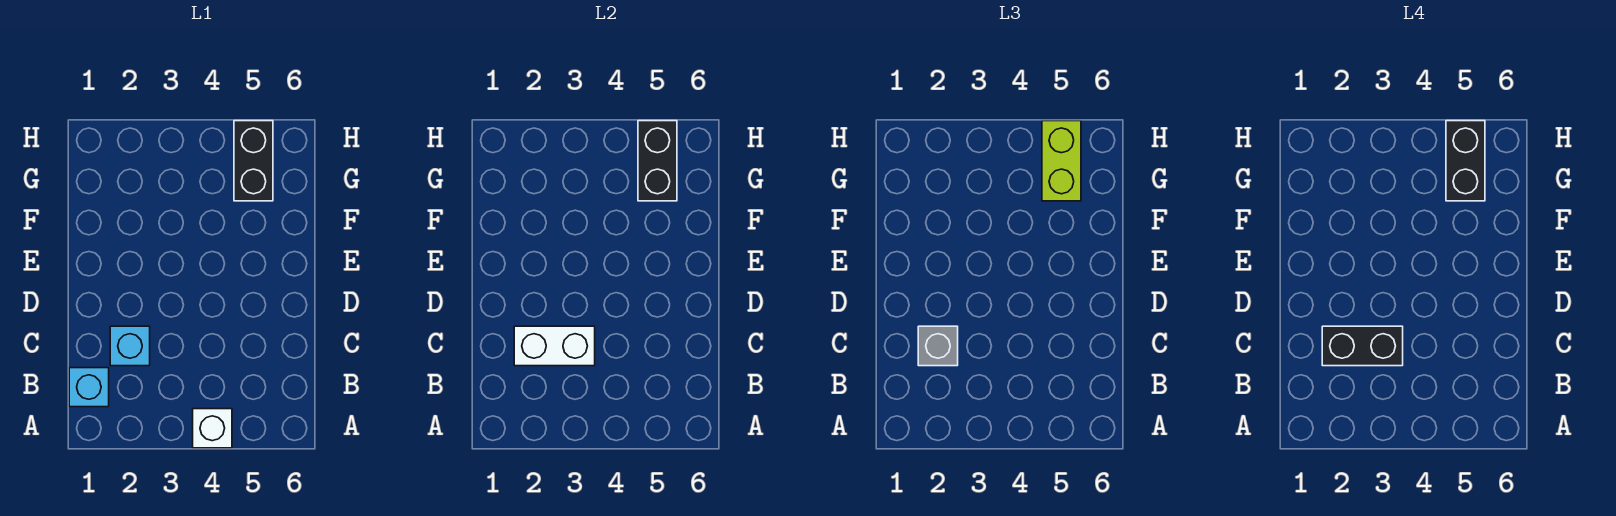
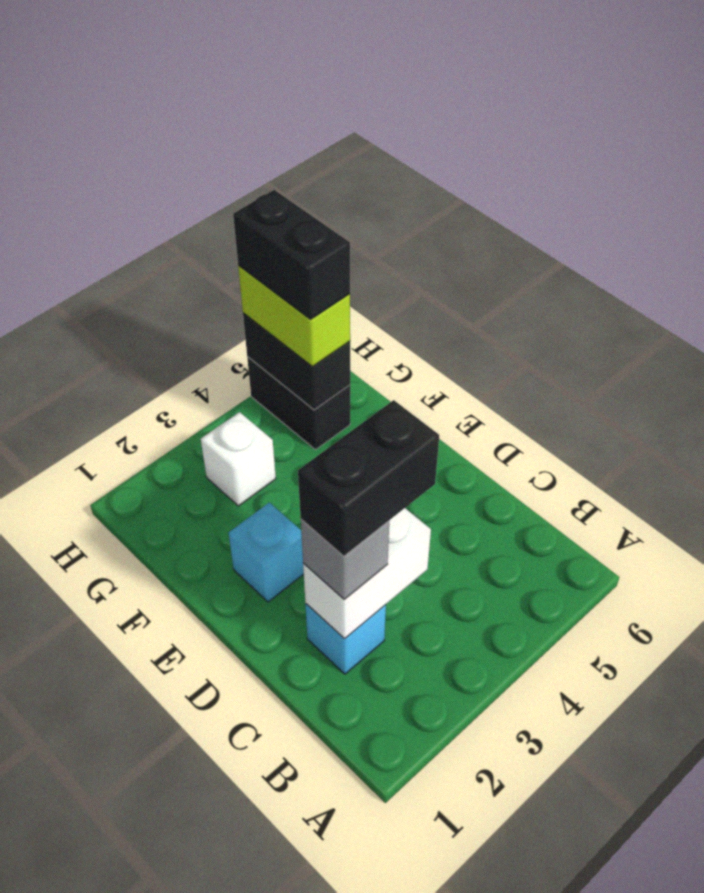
white brick A4 level 1 -> white brick G3 level 1
cyan brick B1 level 1 -> cyan brick E2 level 1

